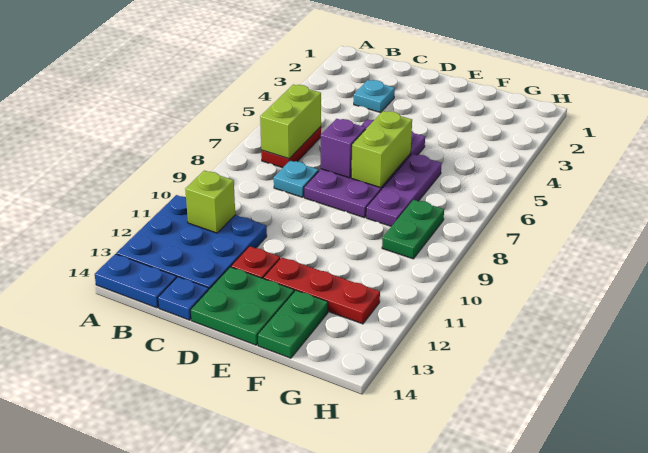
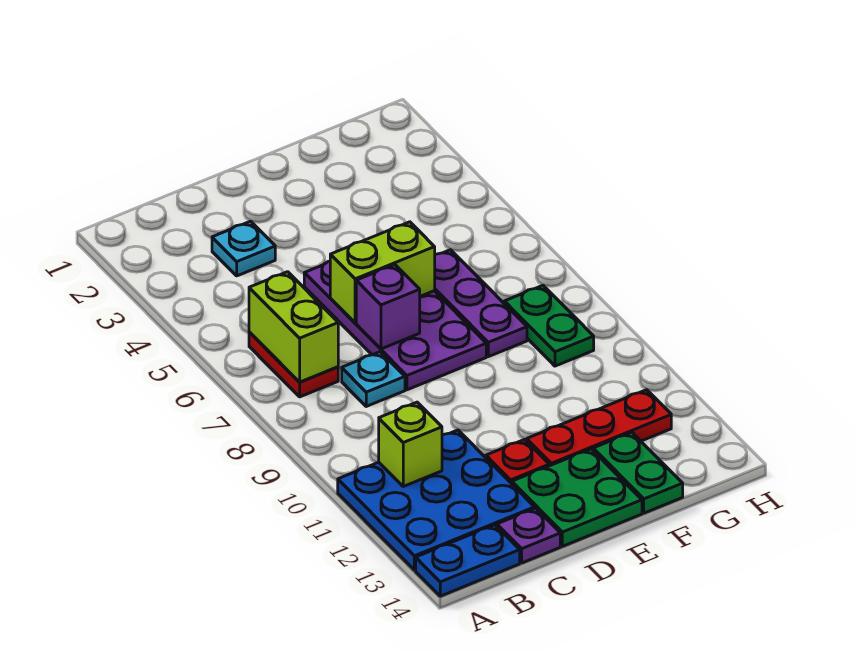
blue plate C14 level 1 -> purple plate C14 level 1
lime brick E6:E7 level 2 -> lime brick D6:E6 level 2

